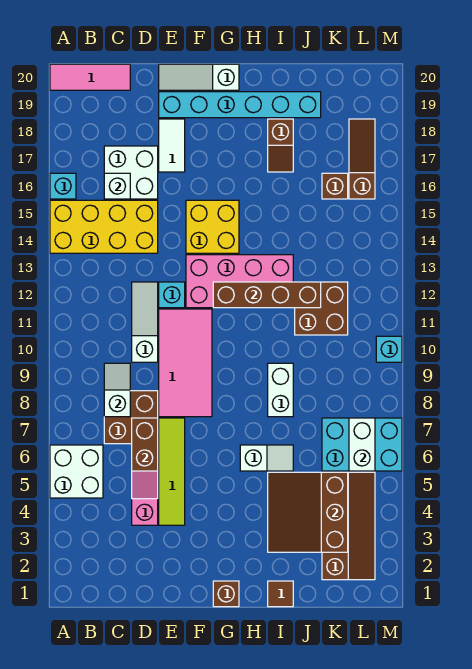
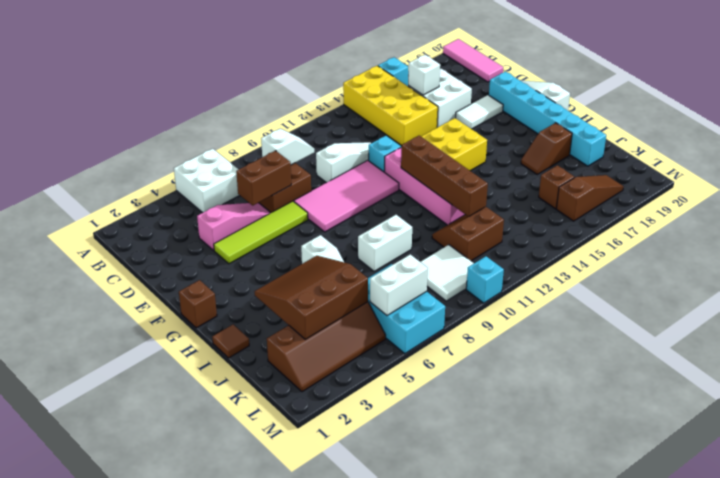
brown brick J11:K12 level 1 -> brown slope J11:K12 level 1 top K
none -> white tile K9:L10 level 1

